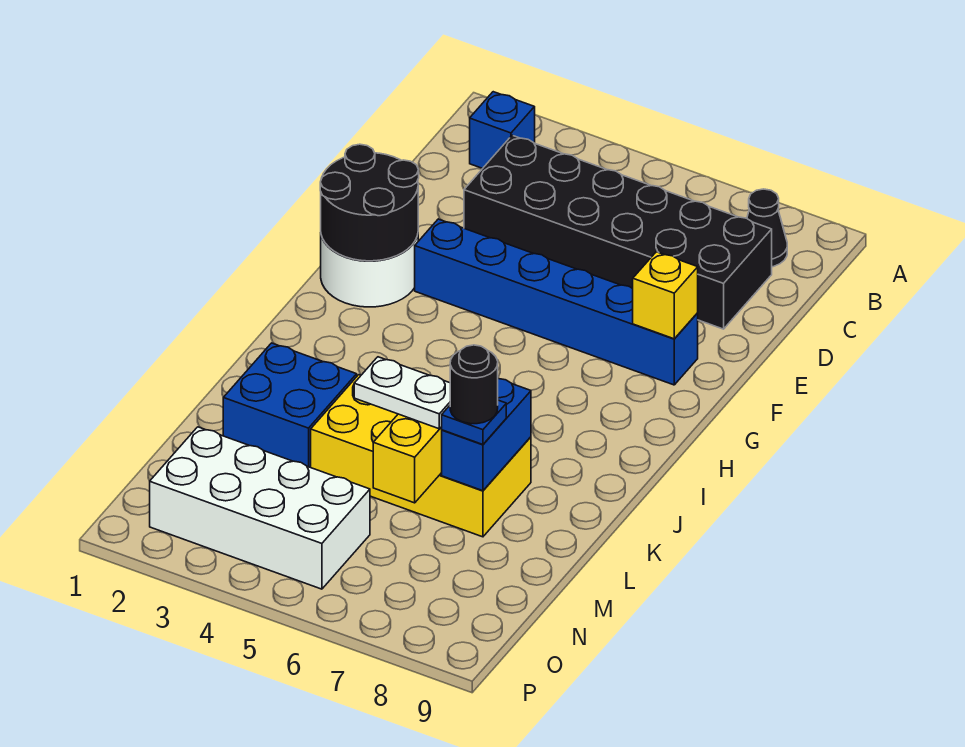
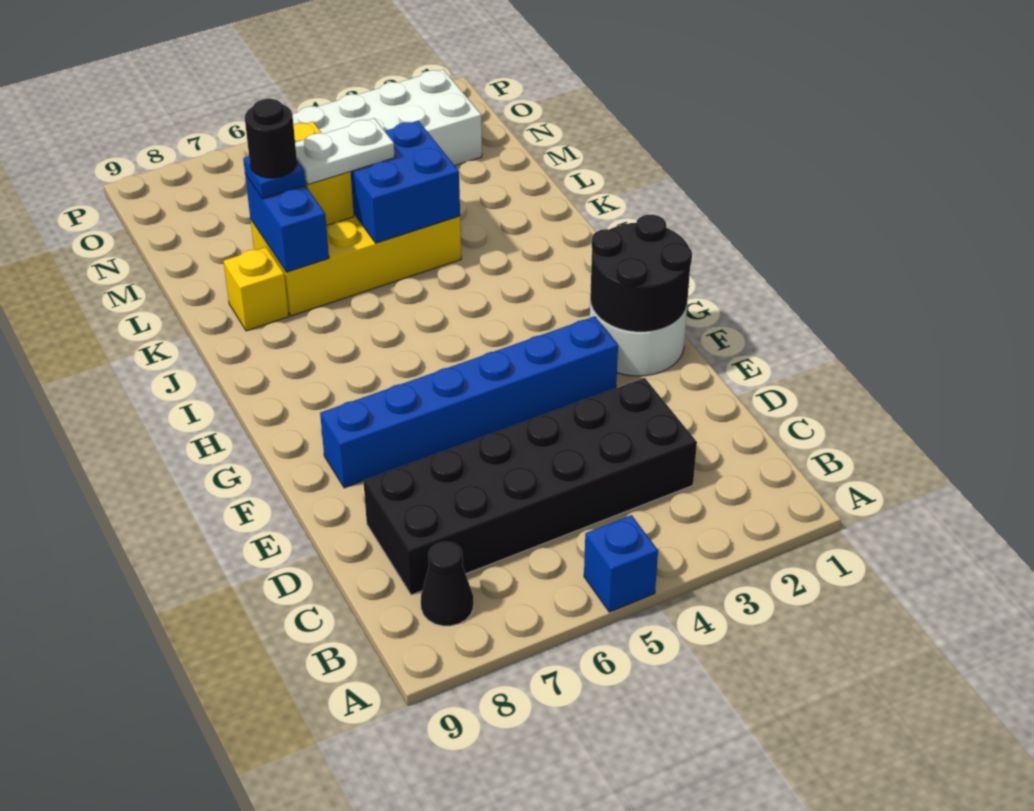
blue brick B2 level 1 -> blue brick A5 level 1
yellow brick F8 level 2 -> yellow brick K8 level 1
blue brick K2:L3 level 1 -> blue brick K4:L5 level 2

